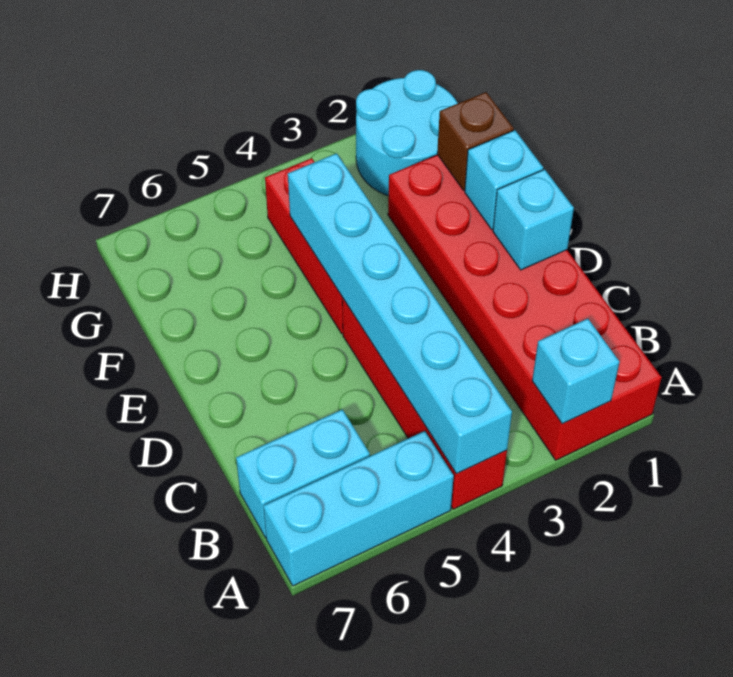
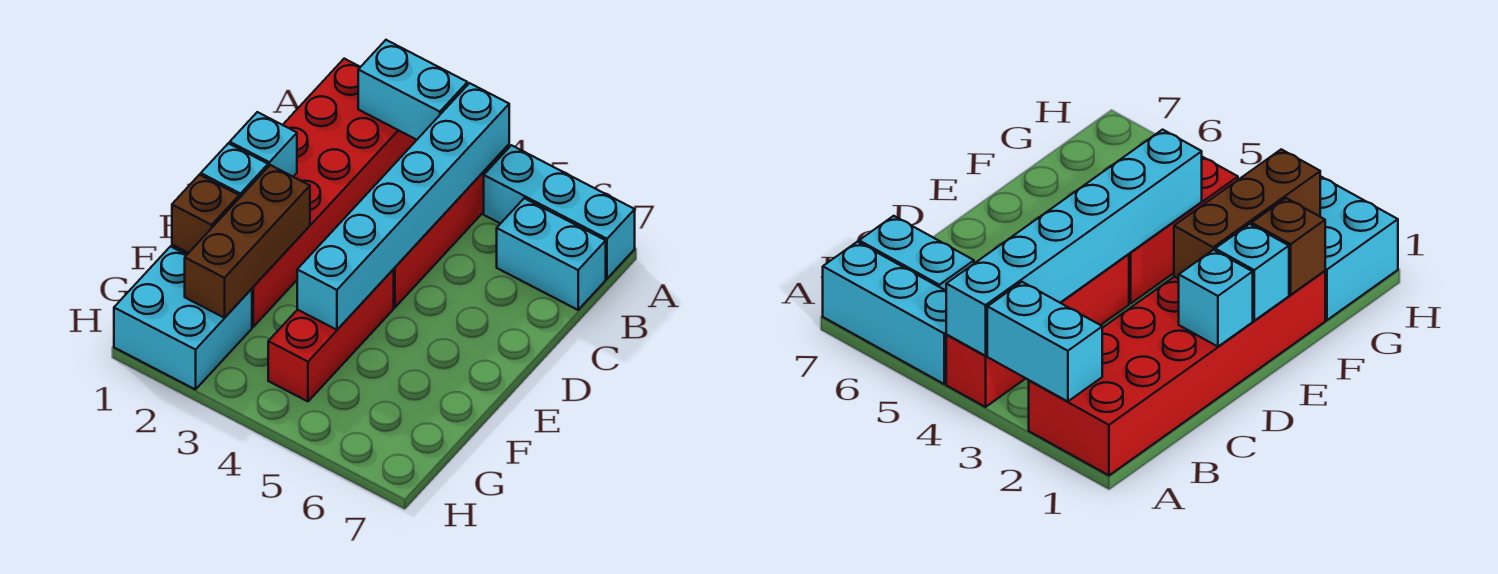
cyan brick A2 level 2 -> cyan brick A2:A3 level 2
none -> brown brick E2:G2 level 2
cyan round brick G1:H2 level 1 -> cyan brick G1:H2 level 1

